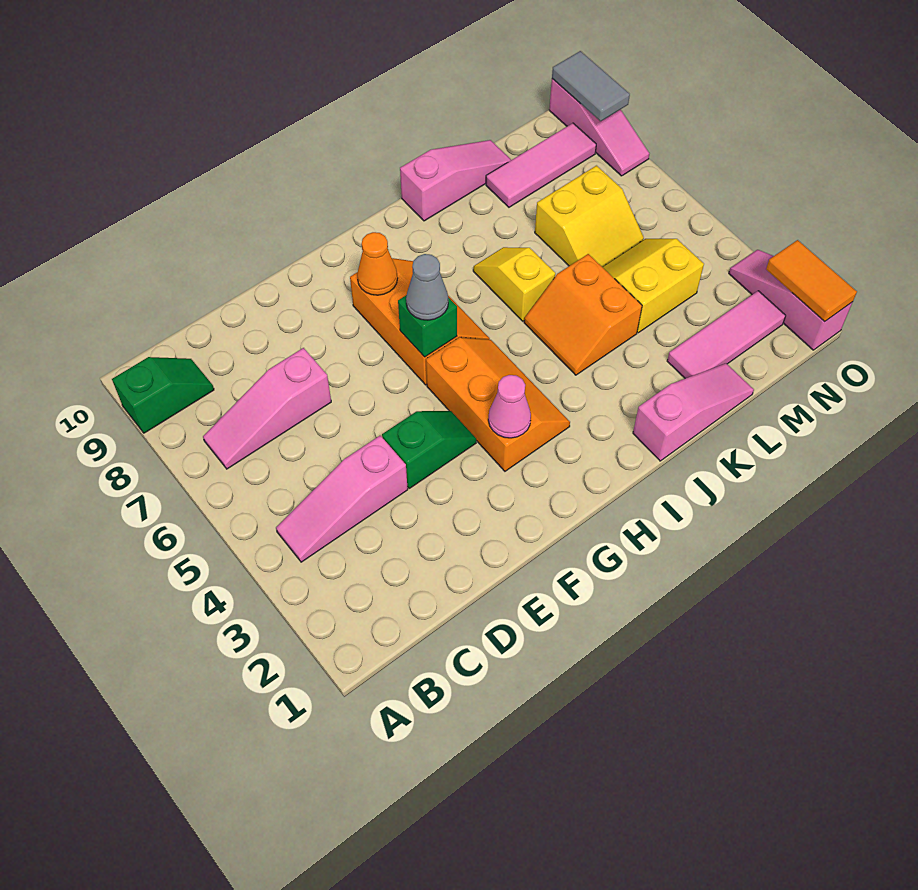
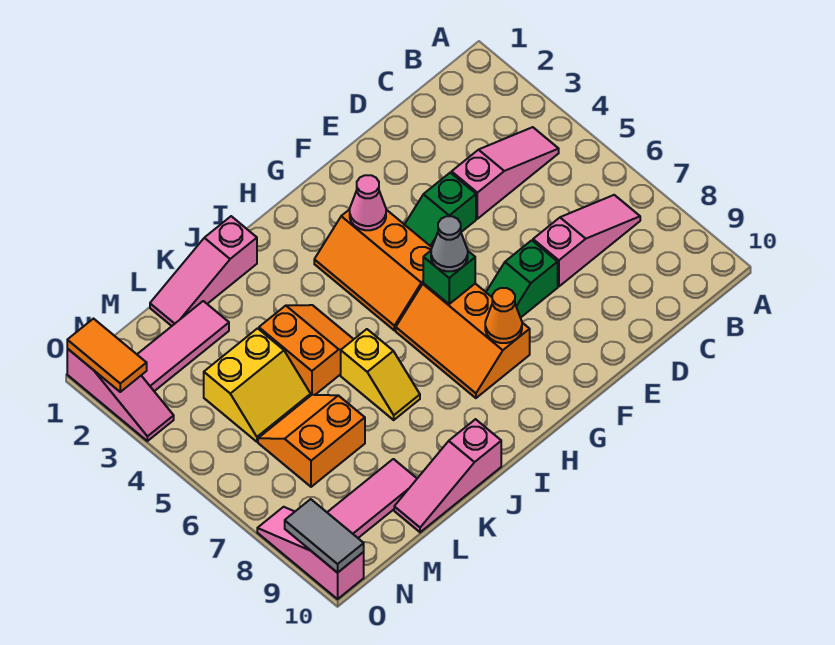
green slope A9:B9 level 1 top A -> green slope E7:F7 level 1 top E
yellow slope L6:M7 level 1 top 7 -> orange slope L6:M7 level 1 top 7

